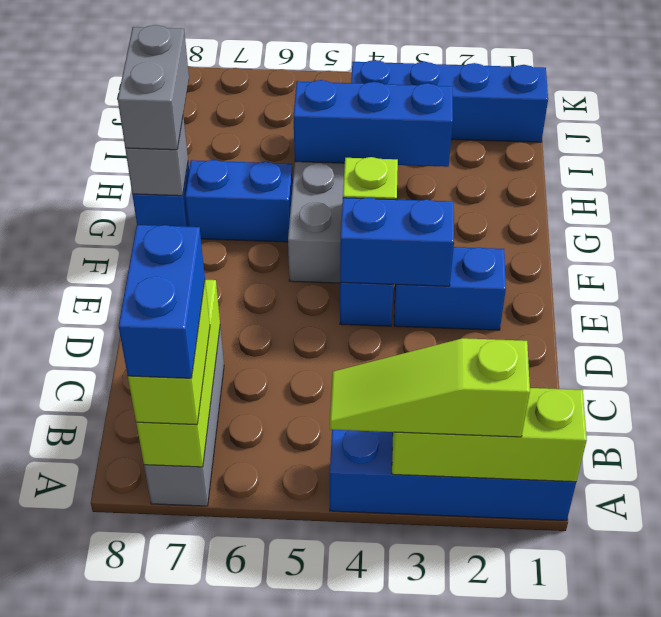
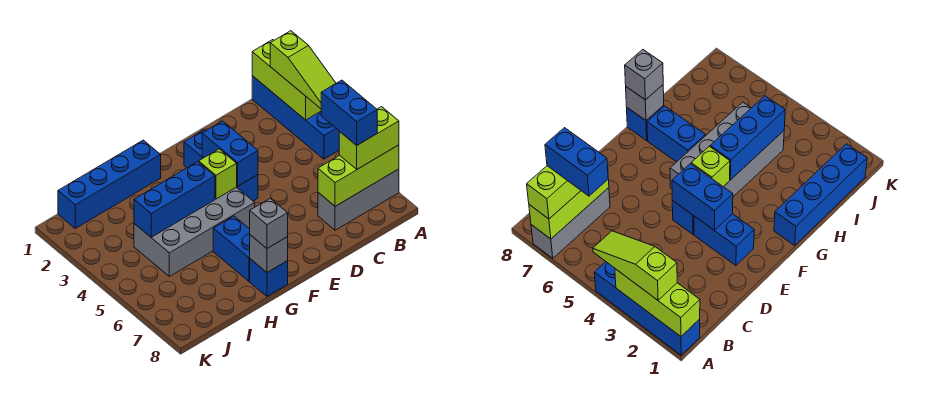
blue brick A7:B7 level 4 -> blue brick B6:B7 level 4
grey brick G8:H8 level 3 -> grey brick G8 level 3
blue brick H3:H5 level 2 -> blue brick G4:I4 level 2
blue brick J1:J4 level 1 -> blue brick G1:J1 level 1

